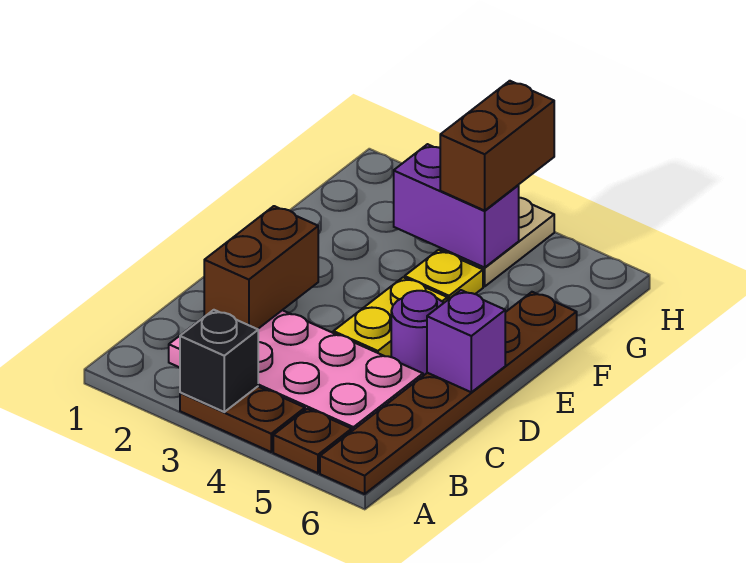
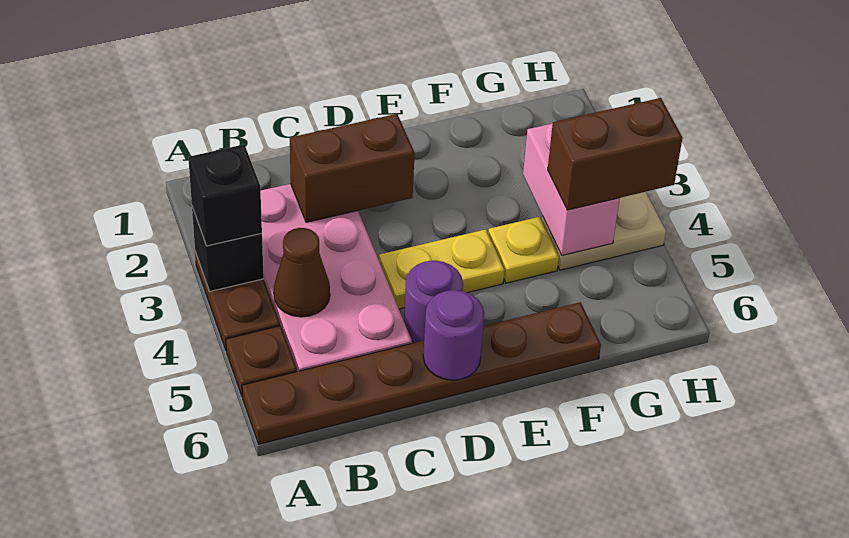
none -> black brick A3 level 3
none -> brown cone B4 level 2
purple brick D6 level 2 -> purple round brick D6 level 2
purple brick G3:G4 level 2 -> pink brick G3:G4 level 2

